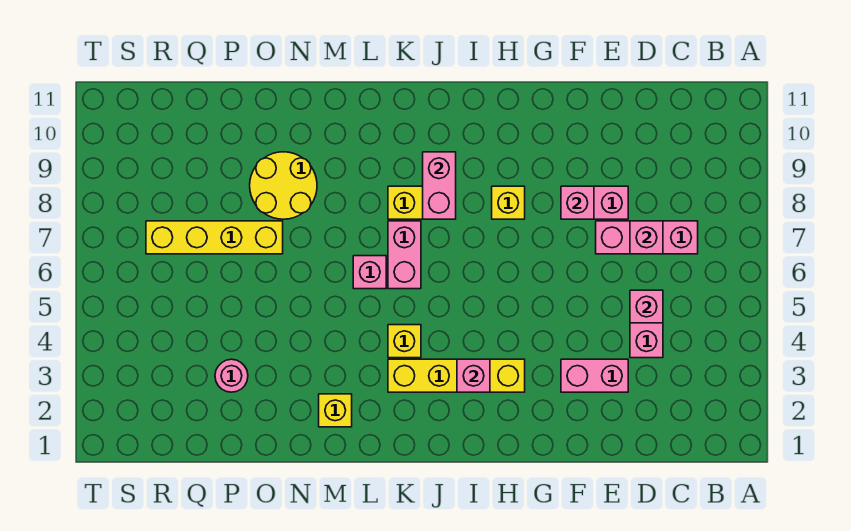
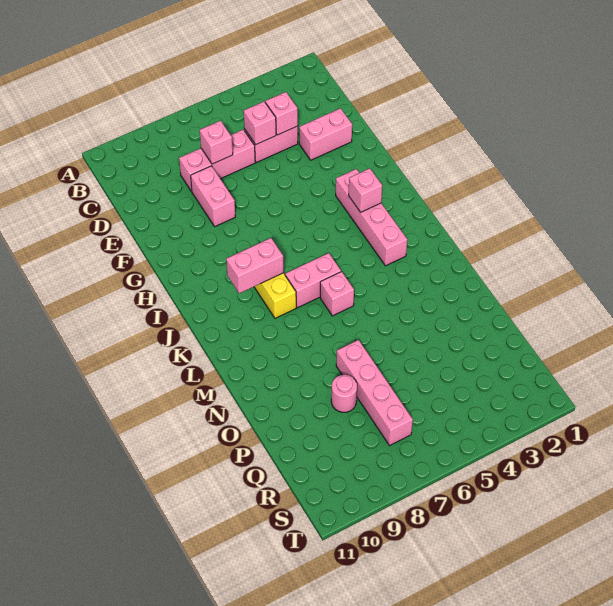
pink brick C7:E7 level 1 -> pink brick D6:D8 level 1
pink brick E3:F3 level 1 -> pink brick E2:E3 level 1
pink brick F8 level 2 -> pink brick D4 level 2
yellow brick H3:K3 level 1 -> pink brick H3:K3 level 1
yellow brick H8 level 1 -> none
yellow brick K4 level 1 -> none
yellow brick M2 level 1 -> none
yellow round brick N8:O9 level 1 -> none
yellow brick O7:R7 level 1 -> pink brick O7:R7 level 1
pink round brick P3 level 1 -> pink round brick P8 level 1

